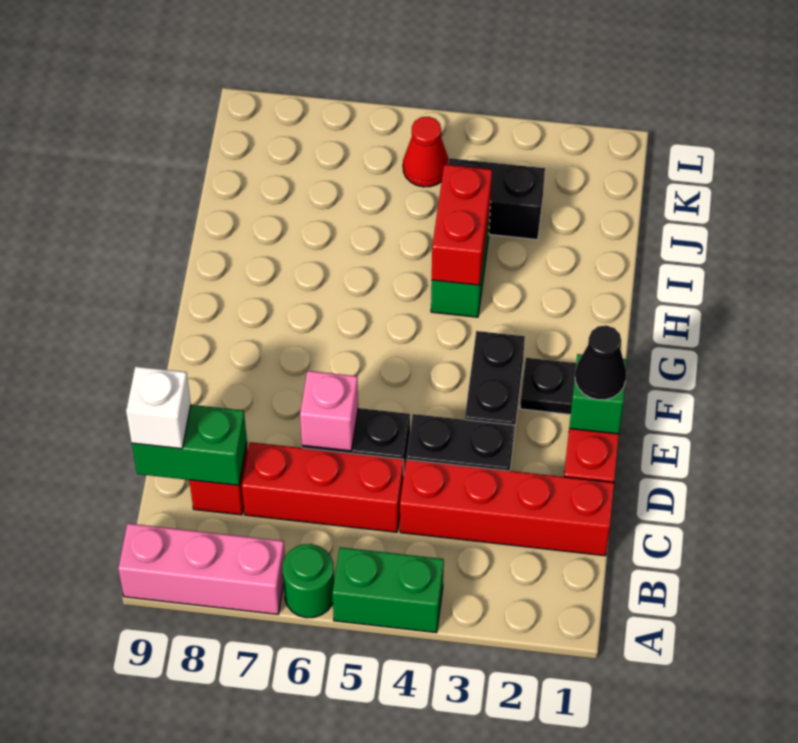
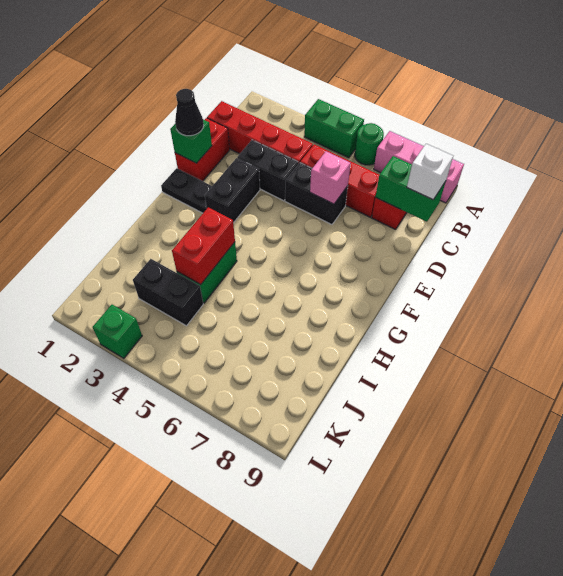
red cone K5 level 1 -> none
none -> green brick L3 level 1

